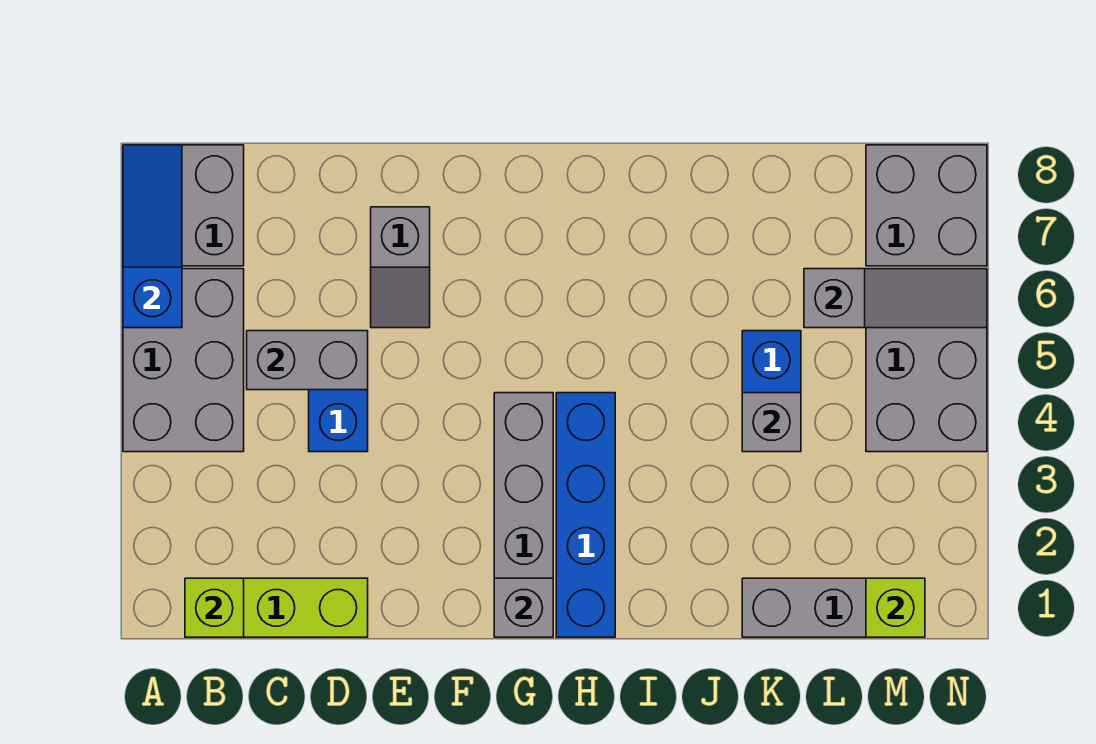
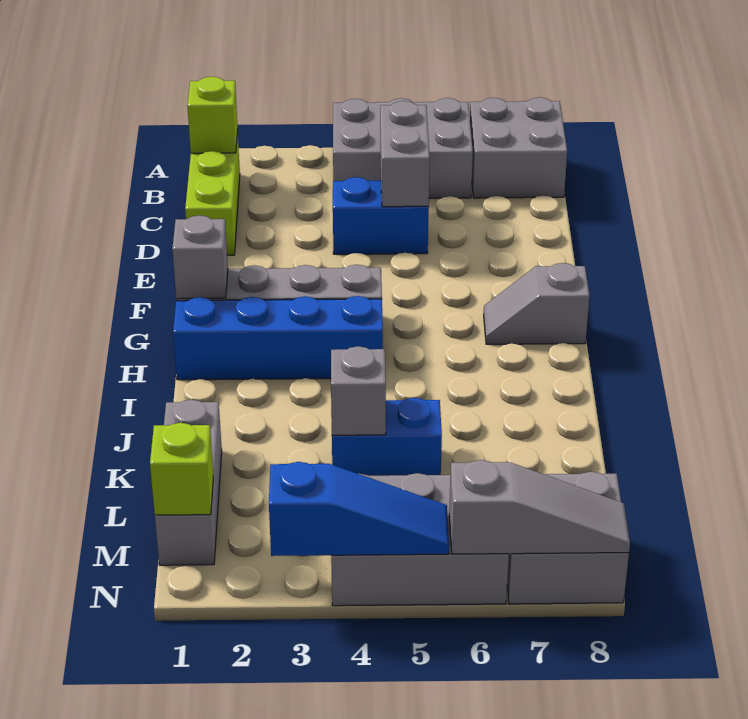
blue slope A6:A8 level 2 top 6 -> blue slope N3:N5 level 2 top 3
grey slope E6:E7 level 1 top 7 -> grey slope G7:G8 level 1 top 8
grey slope L6:N6 level 2 top L -> grey slope N6:N8 level 2 top 6

